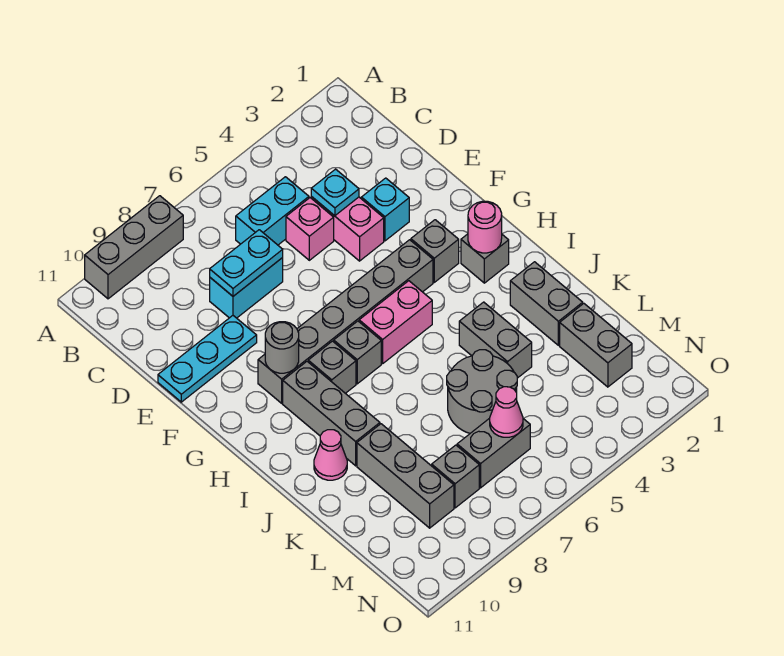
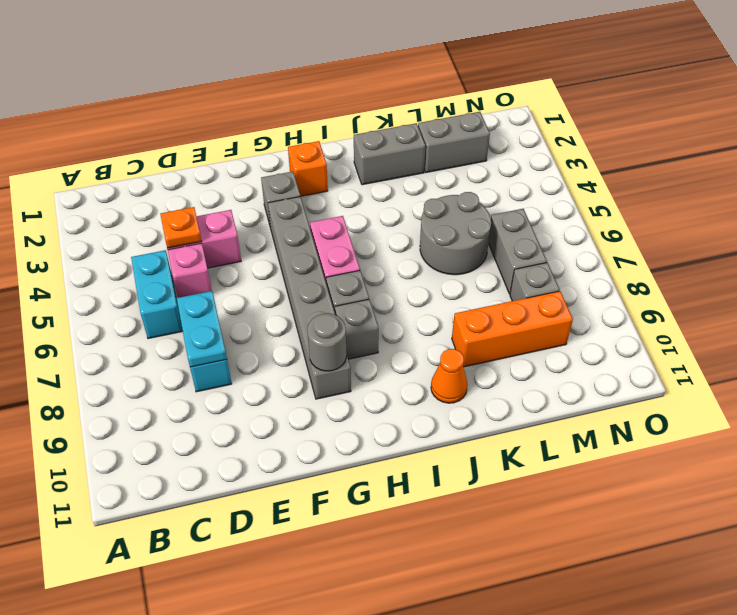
grey brick A8:A10 level 1 -> none
cyan plate D4 level 2 -> orange plate D4 level 2
cyan brick E3 level 1 -> none
cyan plate E9:E11 level 1 -> none
grey brick H2 level 1 -> orange brick H2 level 1
pink round brick H2 level 2 -> none
grey brick H9:J9 level 1 -> none
grey brick J4:K4 level 1 -> none
pink cone J10 level 1 -> orange cone J10 level 1
grey brick K9:M9 level 1 -> orange brick K9:M9 level 1
pink cone M6 level 2 -> none

